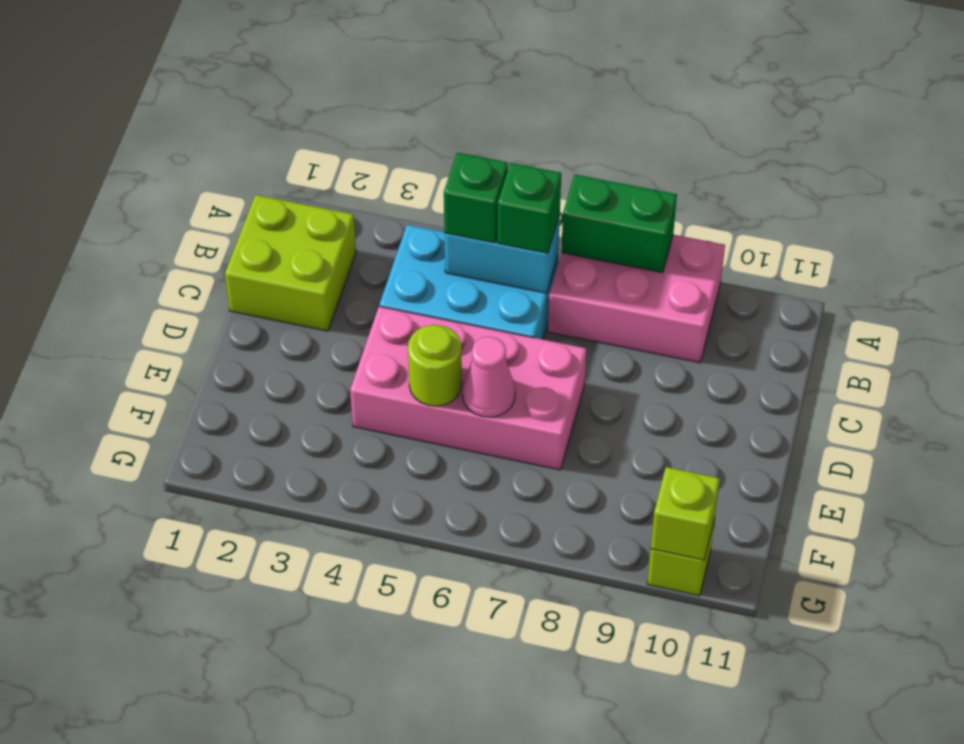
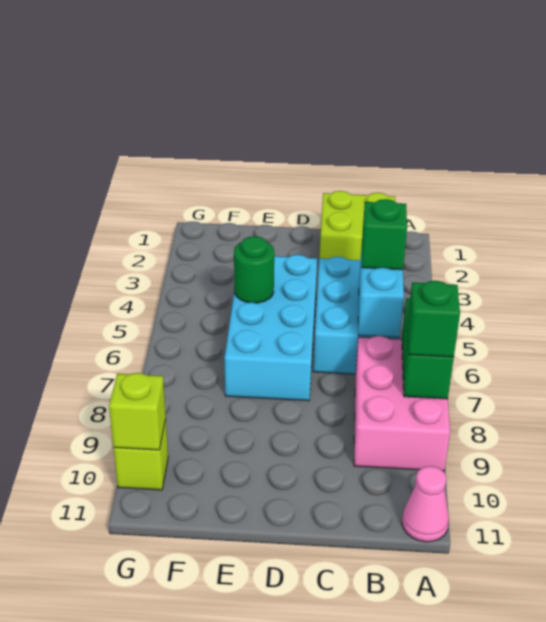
green brick B6 level 3 -> green brick A8 level 3
pink brick D4:E7 level 1 -> cyan brick D4:E7 level 1
lime round brick E5 level 2 -> green round brick E5 level 2
pink cone E6 level 2 -> pink cone A11 level 1

